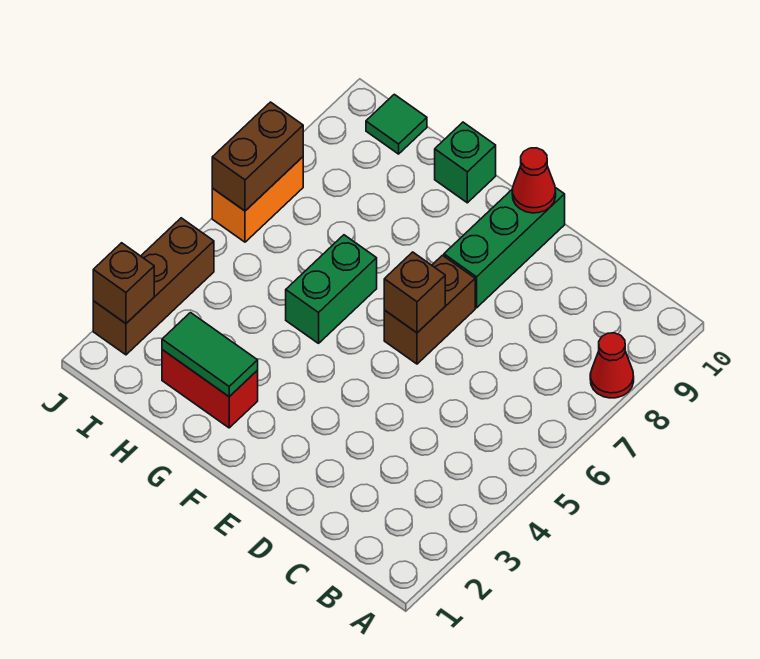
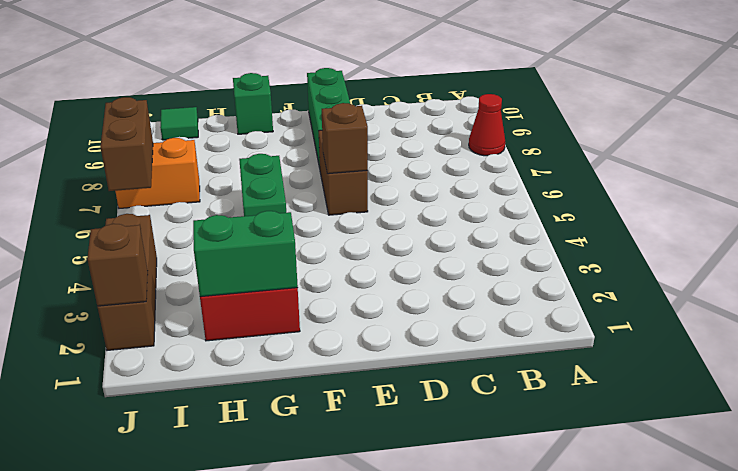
red cone E10 level 2 -> none
green tile G2:H2 level 2 -> green brick G2:H2 level 2
orange brick J6:J7 level 1 -> orange brick I7:J7 level 1

